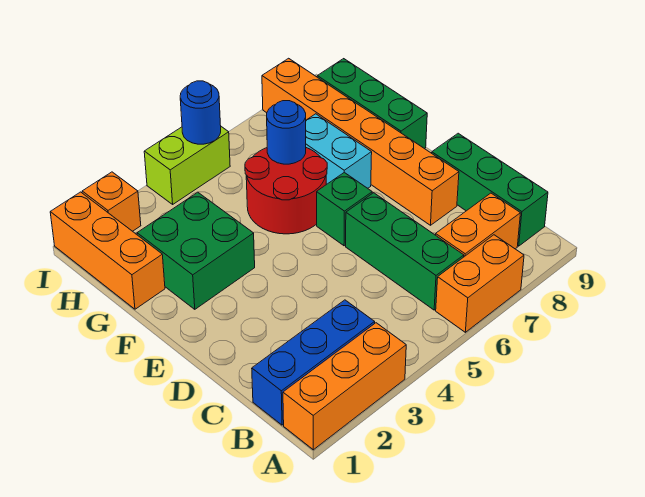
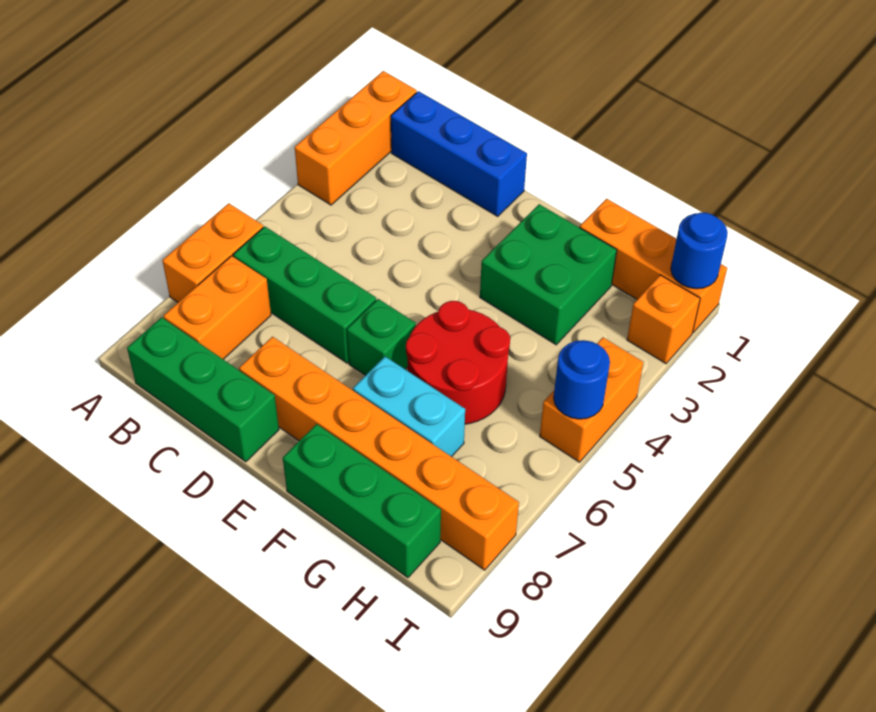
blue brick B1:B3 level 1 -> blue brick B1:D1 level 1
blue round brick G6 level 2 -> blue round brick I1 level 2
lime brick I4:I5 level 1 -> orange brick I4:I5 level 1

